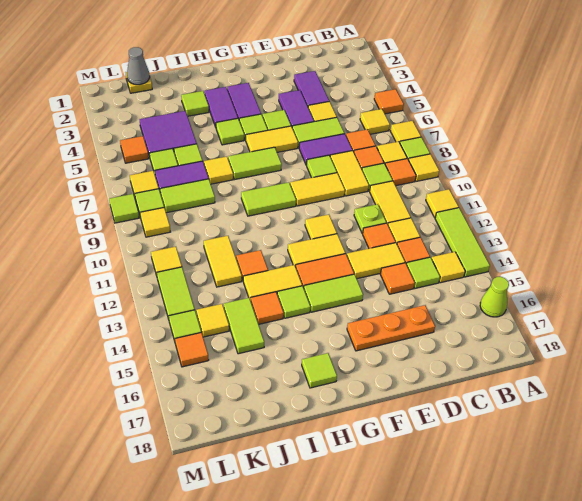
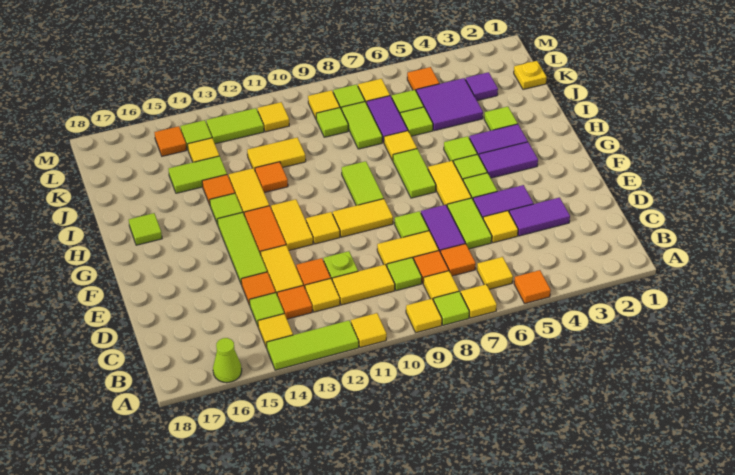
orange tile B9 level 1 -> none
orange plate D16:F16 level 1 -> none
yellow tile E9:F9 level 1 -> yellow tile F9:F10 level 1
lime tile F14:G14 level 1 -> lime tile E14:G14 level 1
grey cone K1 level 2 -> none
none -> purple tile K3 level 1
lime tile M8 level 1 -> lime tile K9 level 1

